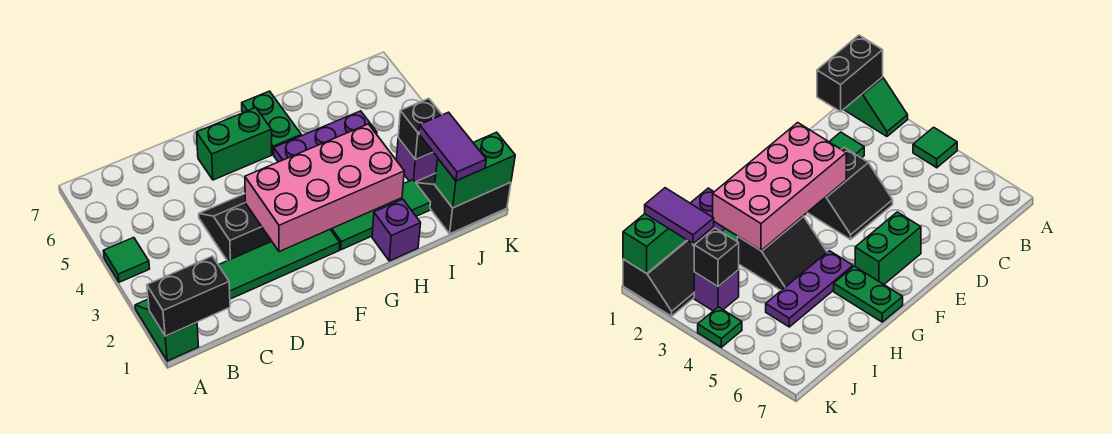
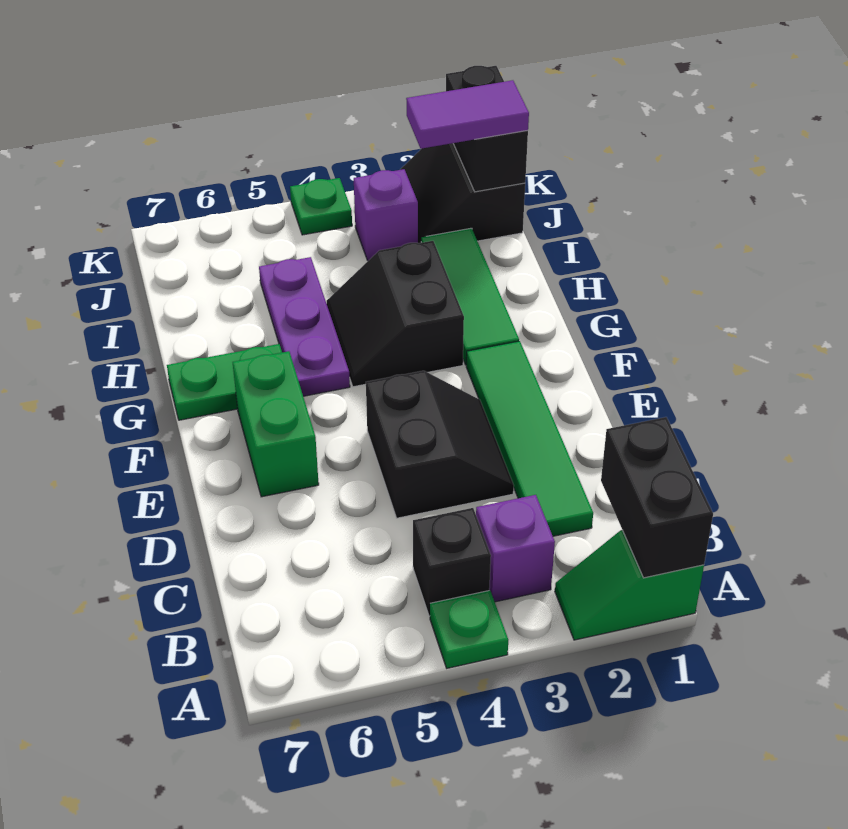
green tile A4 level 1 -> green plate A4 level 1
black slope D3:E4 level 1 top 3 -> black slope D3:E4 level 1 top 4
pink brick E2:H3 level 2 -> none
purple brick H1 level 1 -> purple brick B3 level 1
green brick J1:K1 level 2 -> black brick J1:K1 level 2
black brick J3 level 2 -> black brick B4 level 1

